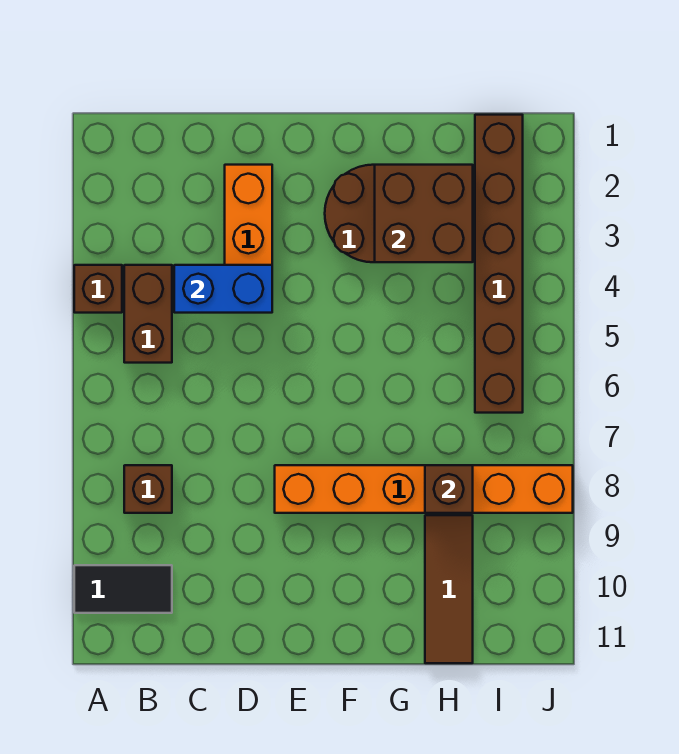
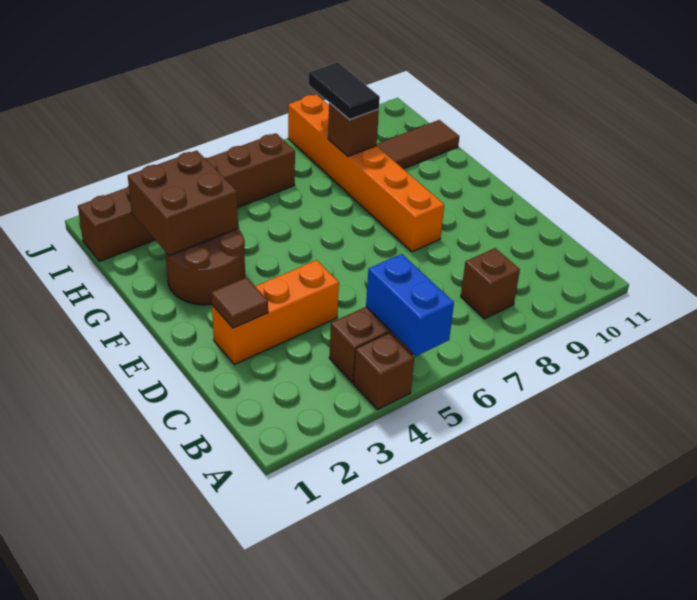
black tile A10:B10 level 1 -> black tile H8:I8 level 3
blue brick C4:D4 level 2 -> blue brick A5:B5 level 2
none -> brown tile D2 level 2

